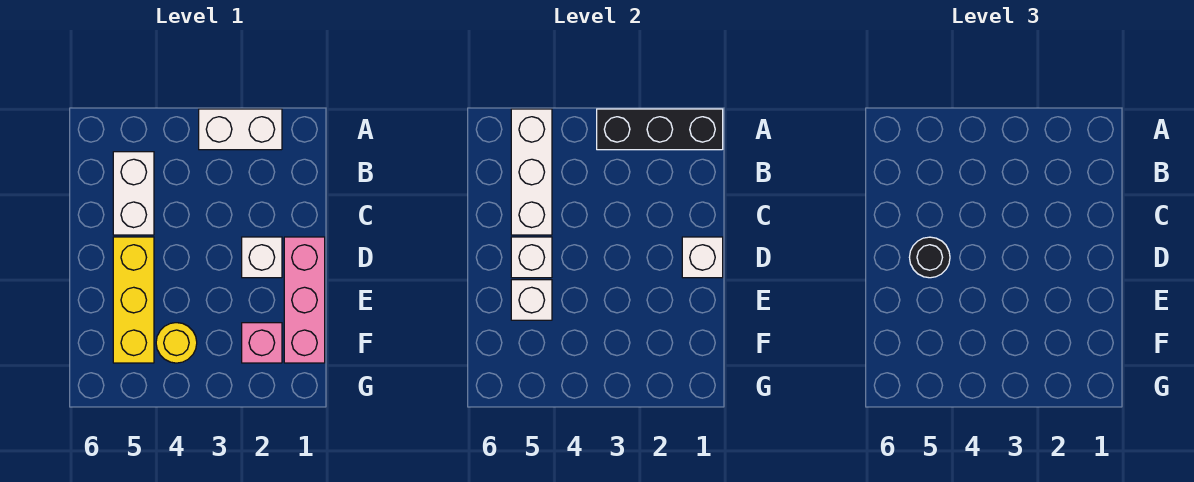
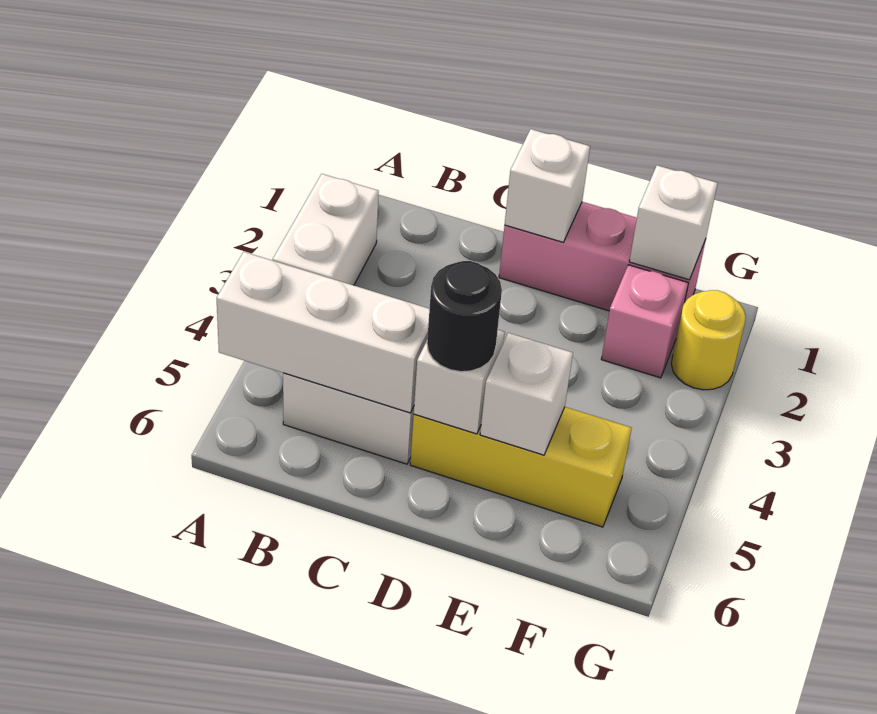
black brick A1:A3 level 2 -> none
white brick D2 level 1 -> white brick F1 level 2
yellow round brick F4 level 1 -> yellow round brick G2 level 1

